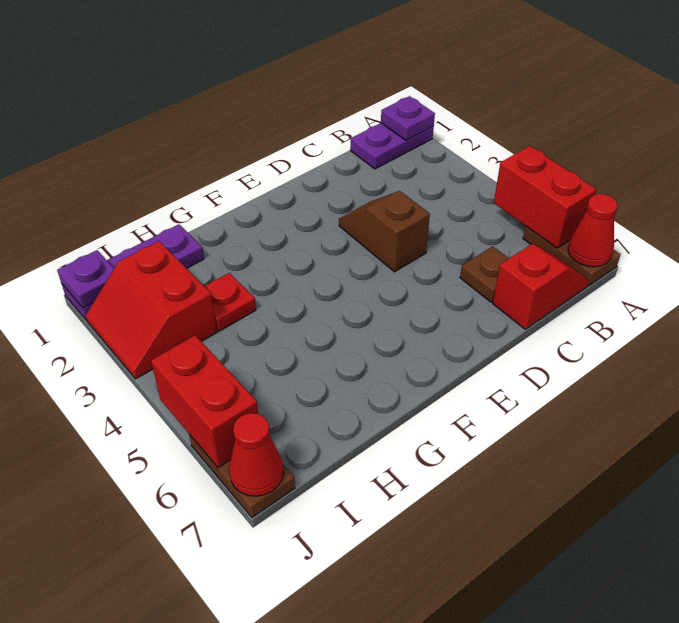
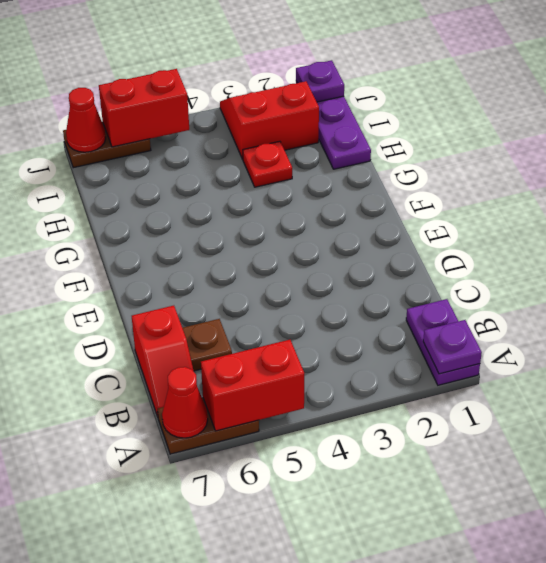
brown slope D3:D4 level 1 top 4 -> none

